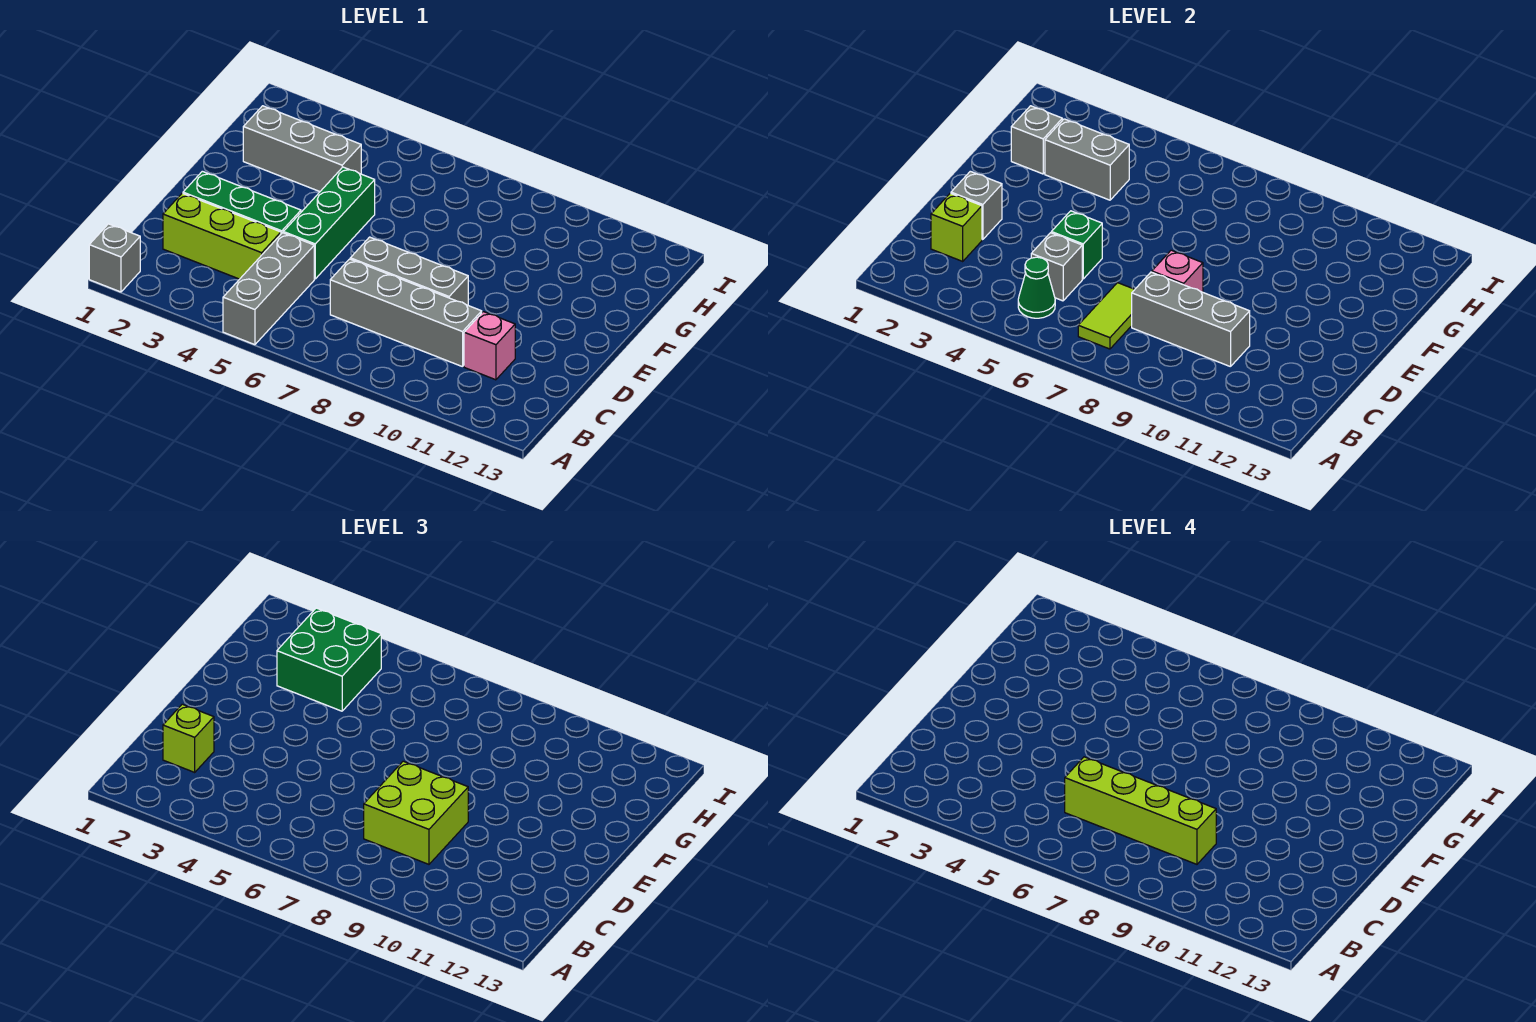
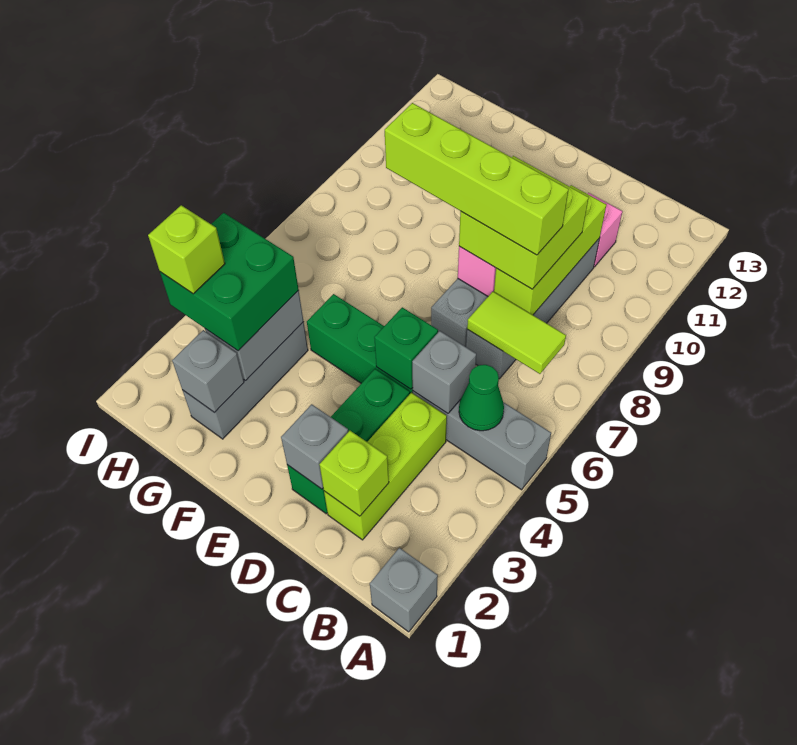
lime brick C2 level 3 -> lime brick H3 level 4
lime brick C6:C9 level 4 -> lime brick C8:F8 level 4
grey brick C8:C10 level 2 -> lime brick C8:C10 level 2

